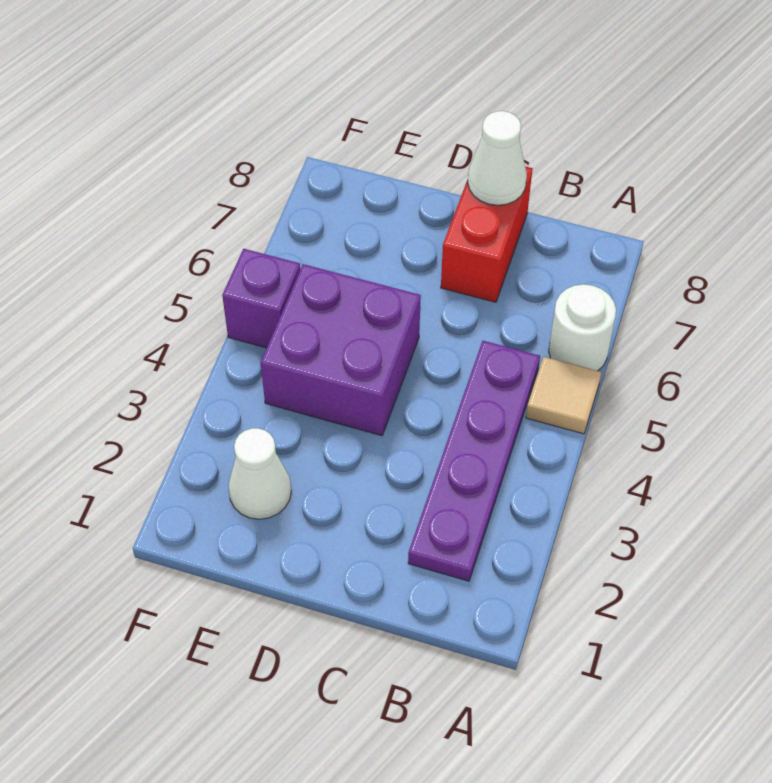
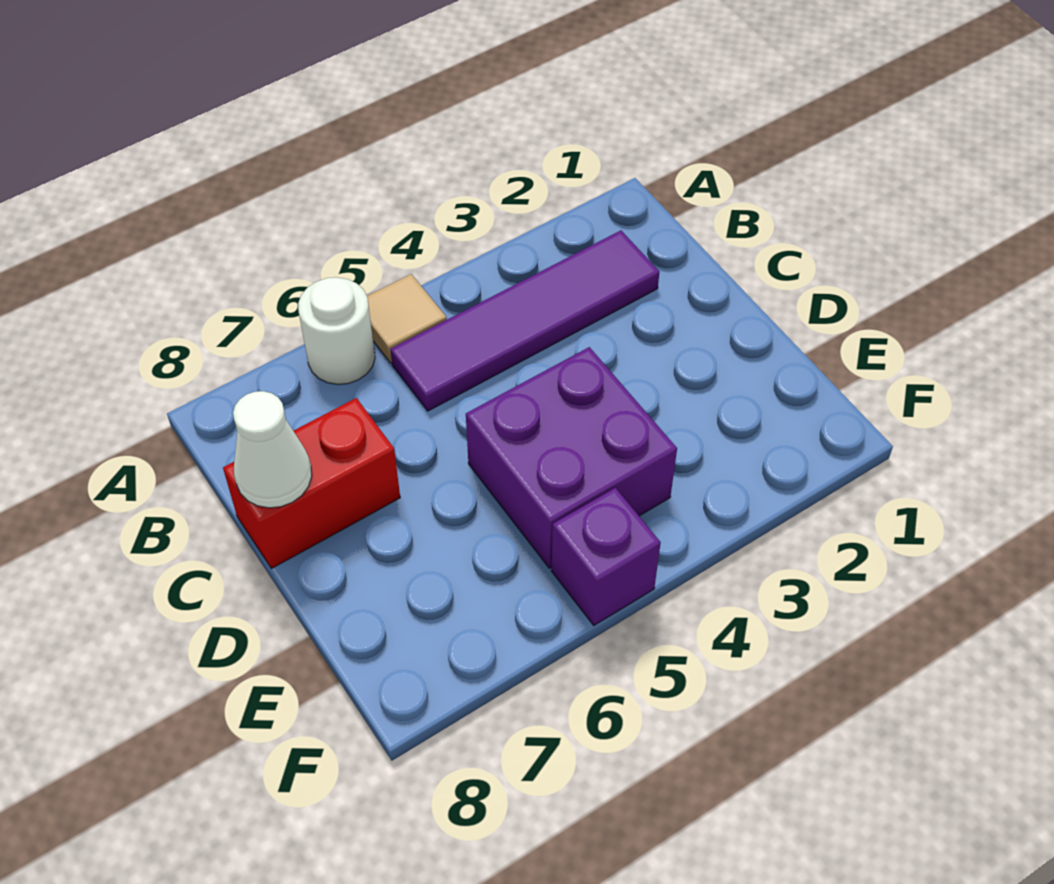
purple plate B2:B5 level 1 -> purple tile B2:B5 level 1
white cone E2 level 1 -> none

